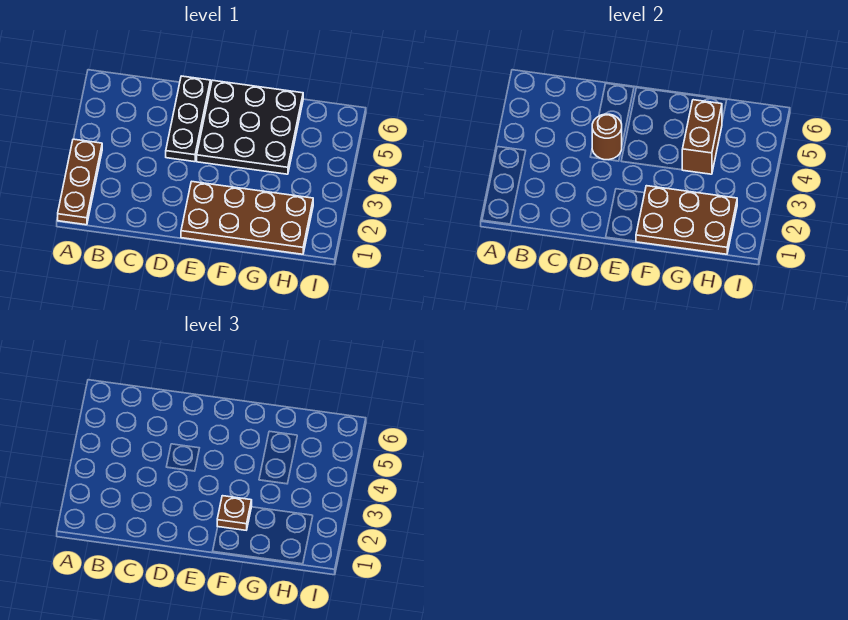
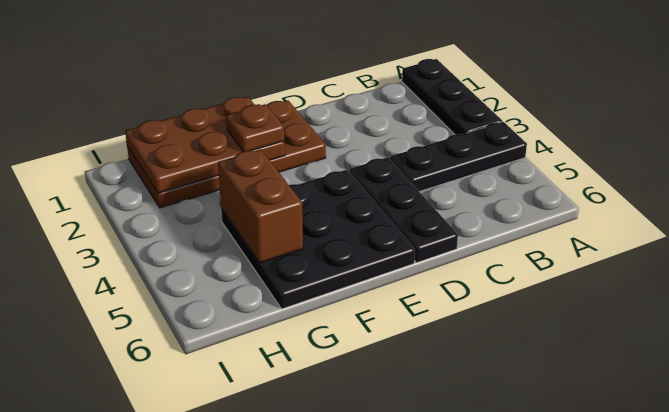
brown plate A1:A3 level 1 -> black plate A1:A3 level 1
none -> black plate A4:C4 level 1
brown round brick D4 level 2 -> none

